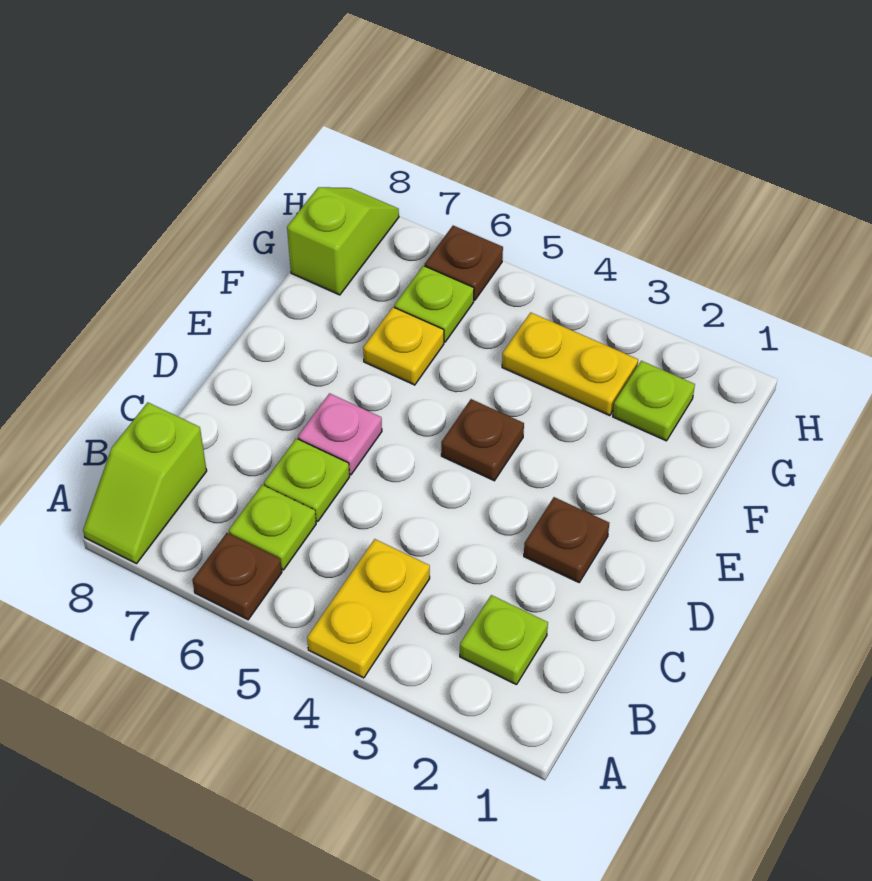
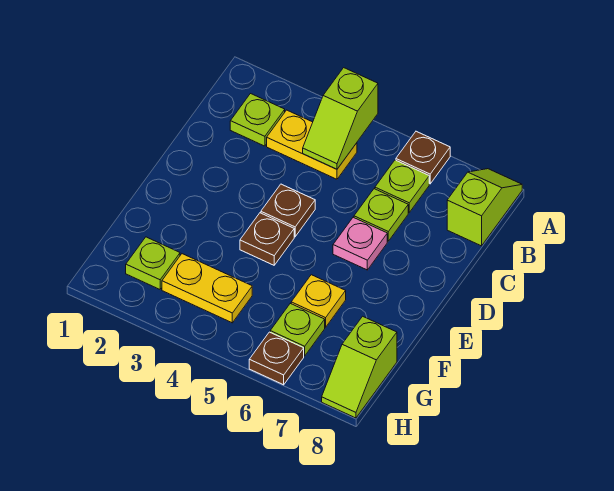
yellow plate A4:B4 level 1 -> yellow plate B3:B4 level 1
none -> lime slope A4:B4 level 2 top A
brown plate D2 level 1 -> brown plate D4 level 1

